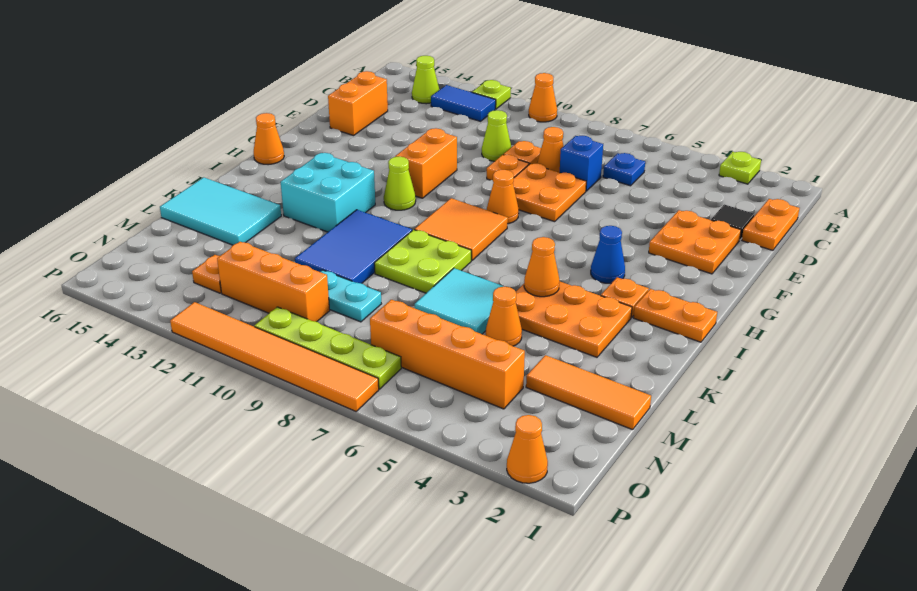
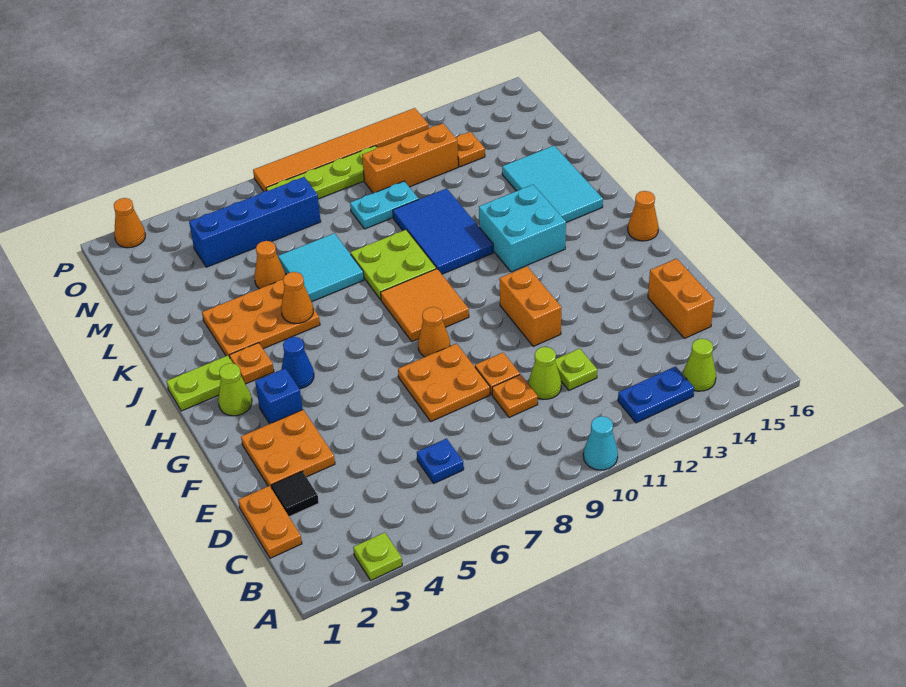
orange cone A10 level 1 -> cyan cone A10 level 1
lime plate A12 level 1 -> lime plate D11 level 1
blue tile B12:B13 level 1 -> blue plate B12:B13 level 1
blue brick D7 level 1 -> blue brick G3 level 1
orange cone D8 level 1 -> none
lime cone H11 level 1 -> lime cone H2 level 1
orange plate I1:I2 level 1 -> lime plate I1:I2 level 1
cyan tile K14:L16 level 1 -> cyan tile J14:L15 level 1
orange tile M1:M3 level 1 -> none
orange brick N4:N7 level 1 -> blue brick N4:N7 level 1

